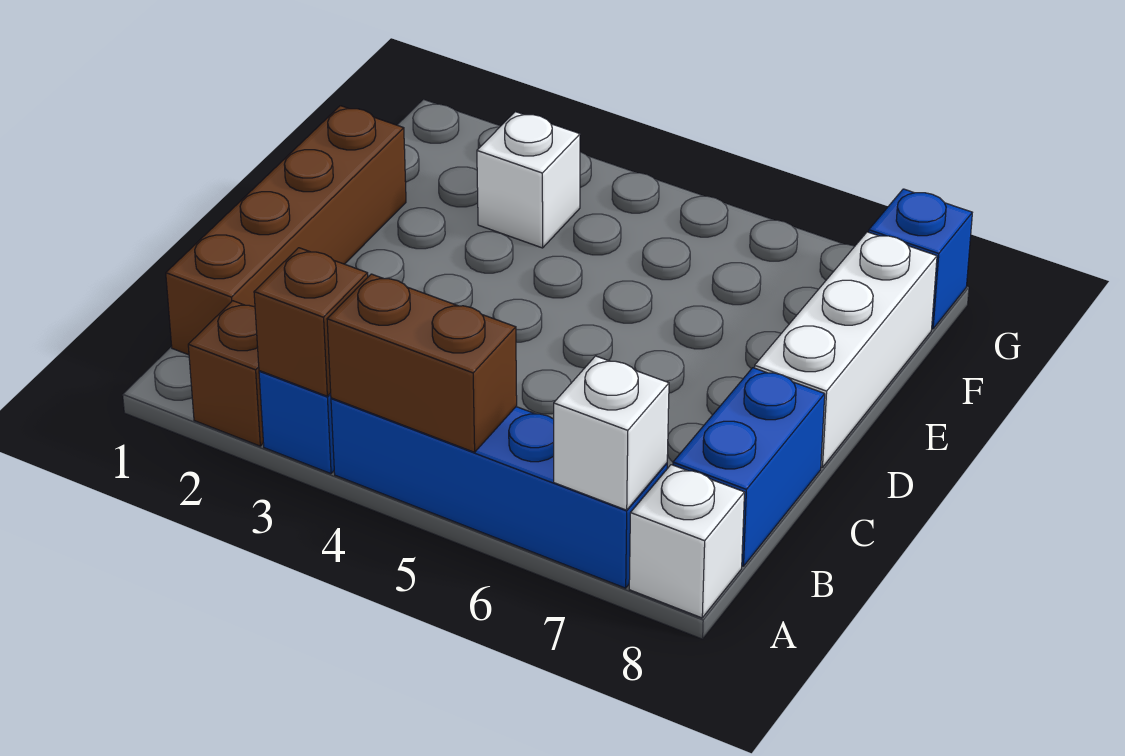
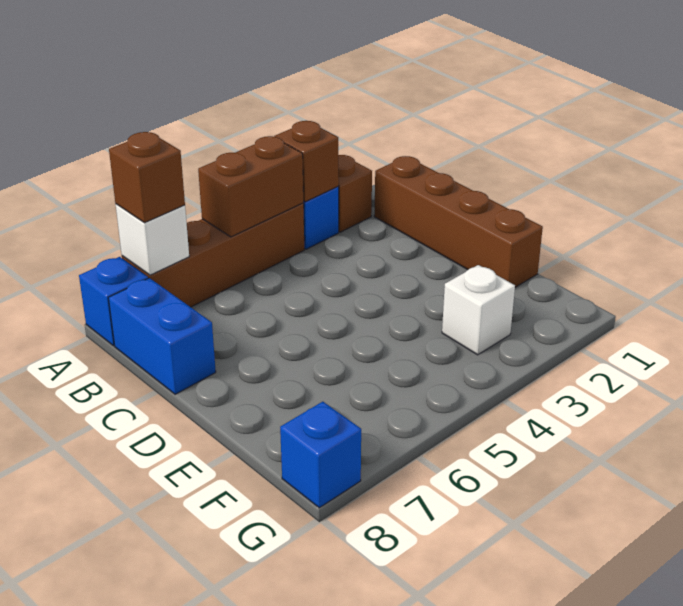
blue brick A4:A7 level 1 -> brown brick A4:A7 level 1
none -> brown brick A7 level 3
white brick A8 level 1 -> blue brick A8 level 1
white brick D8:F8 level 1 -> none

